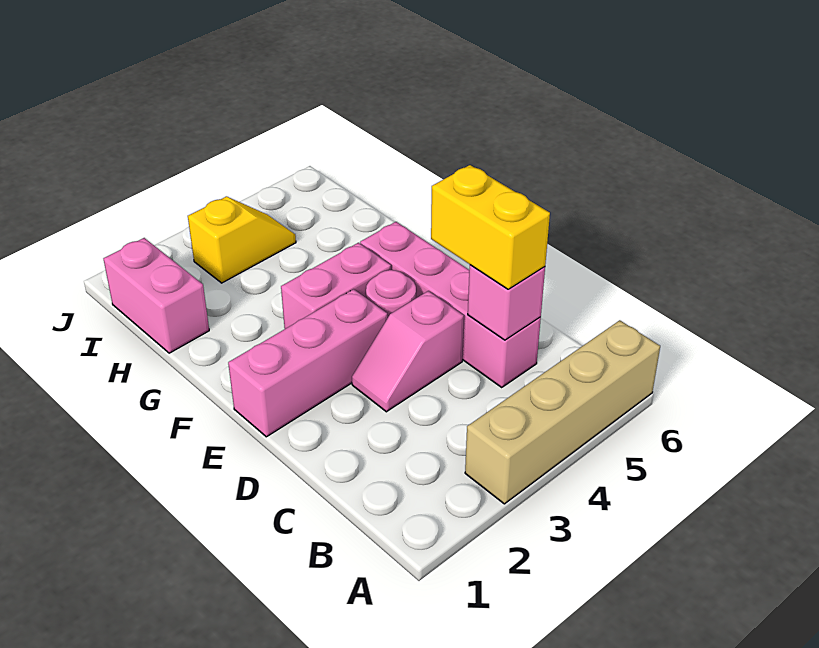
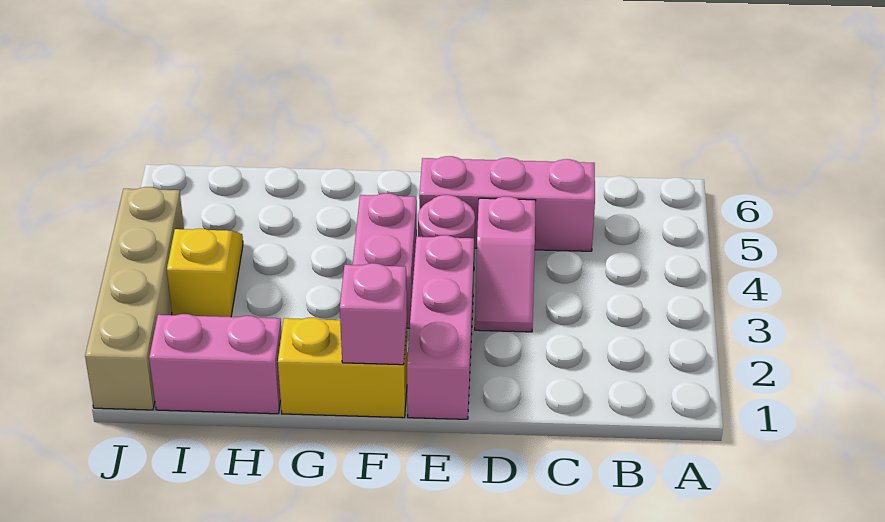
tan brick A3:A6 level 1 -> tan brick J1:J4 level 1
pink brick C5:F5 level 1 -> pink brick C5:E5 level 1
pink brick C5 level 2 -> pink brick F1 level 2
yellow brick C5:D5 level 3 -> yellow brick F1:G1 level 1

